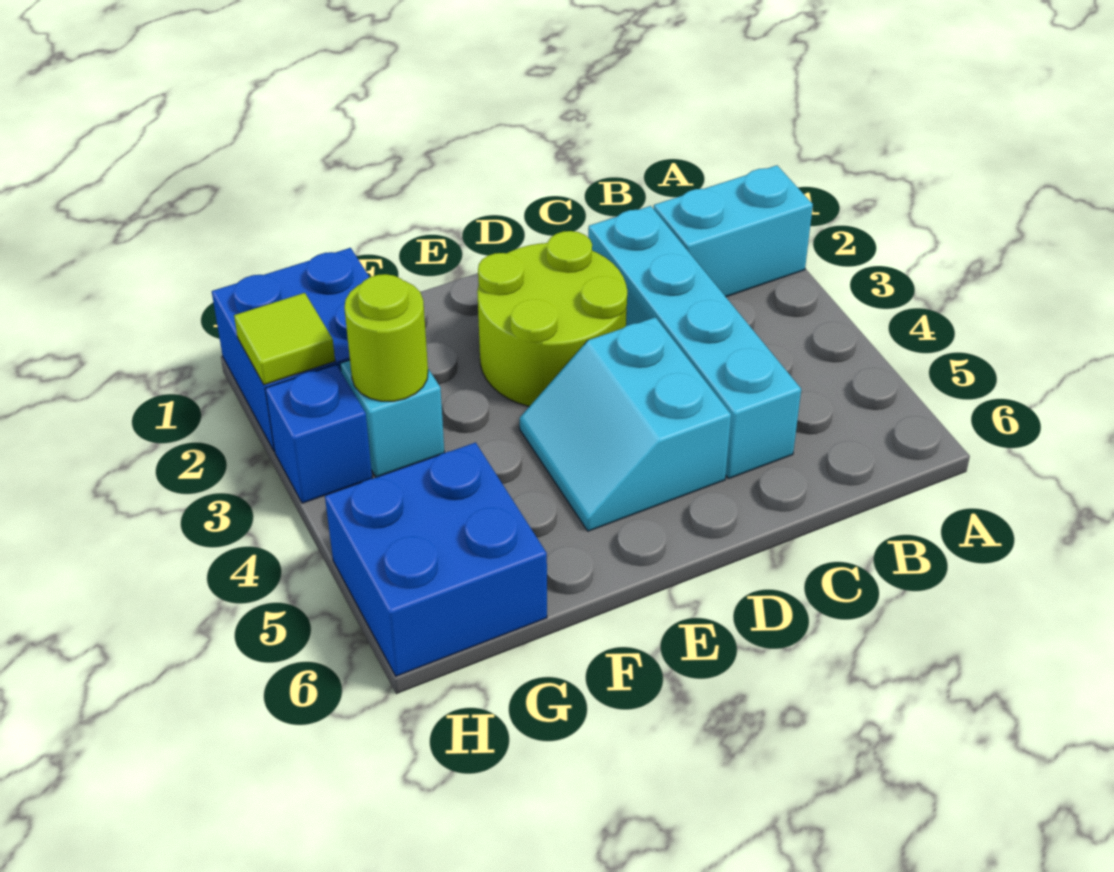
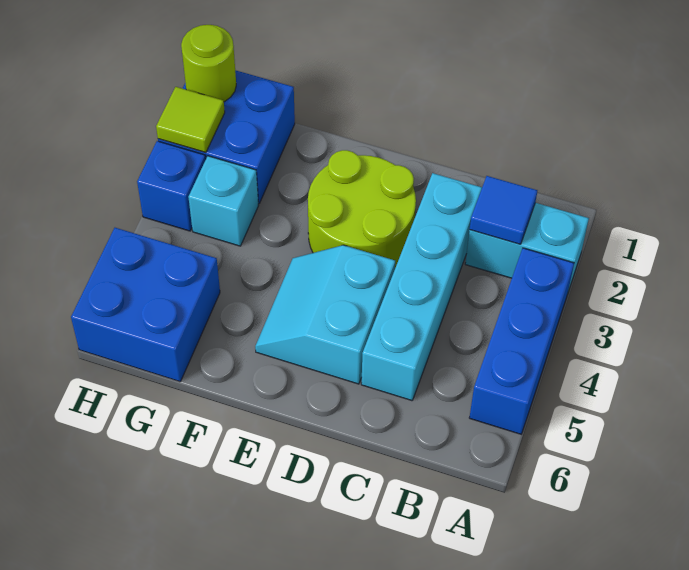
none -> blue brick A3:A5 level 1
none -> blue tile B2 level 2
lime round brick G3 level 2 -> lime round brick H1 level 2

